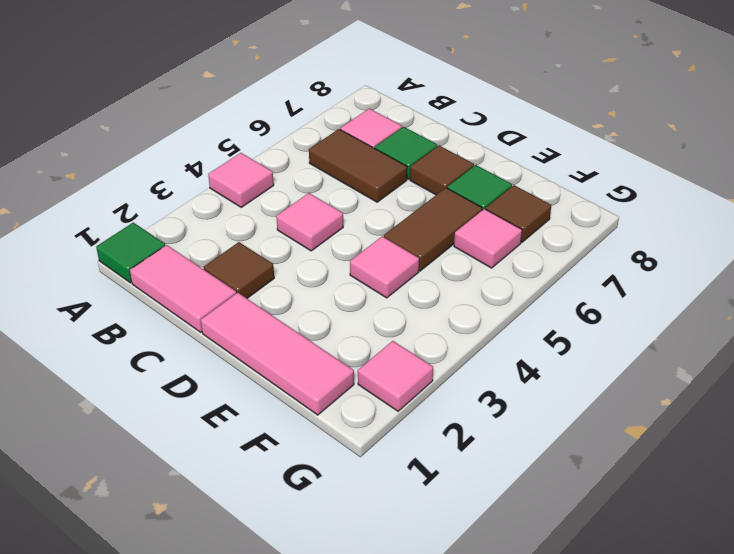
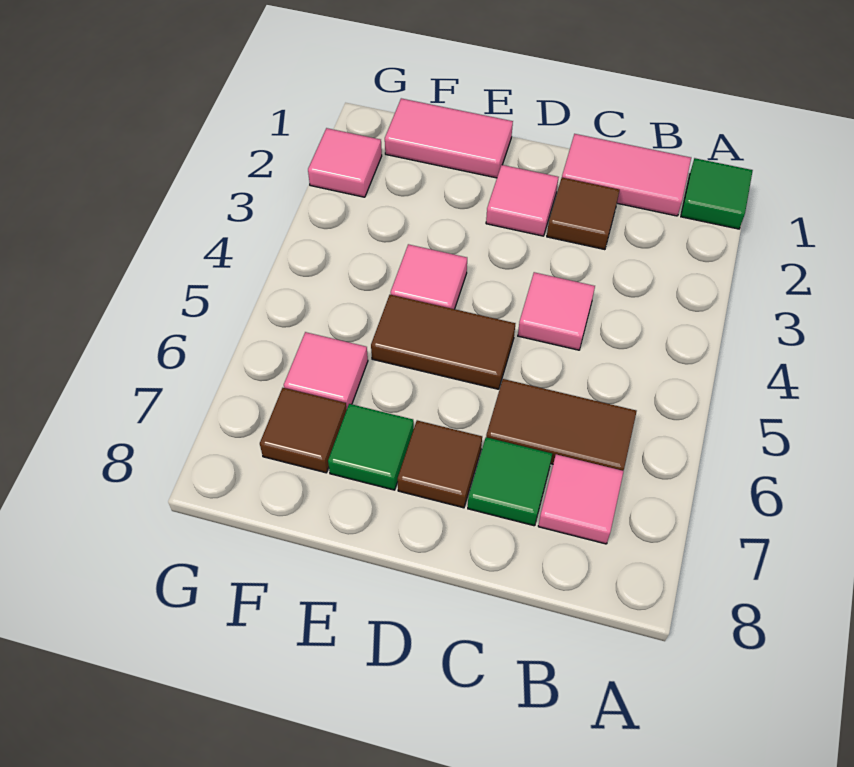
pink tile A4 level 1 -> pink tile D2 level 1
pink tile D1:F1 level 1 -> pink tile E1:F1 level 1
brown tile E5:E6 level 1 -> brown tile D5:E5 level 1

